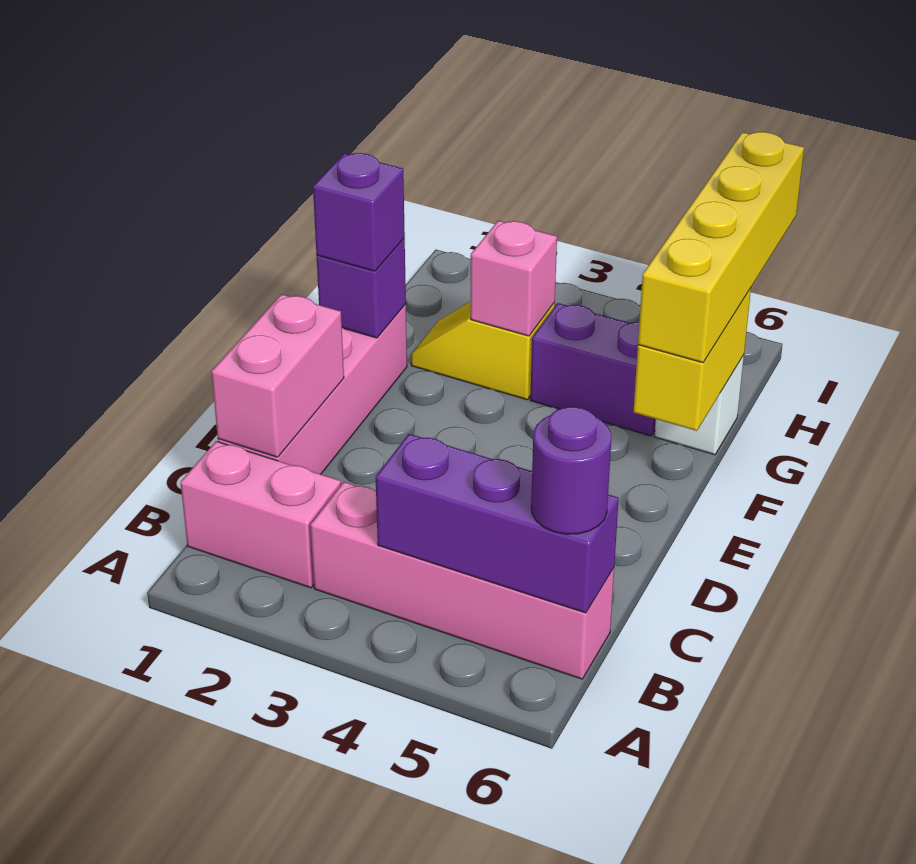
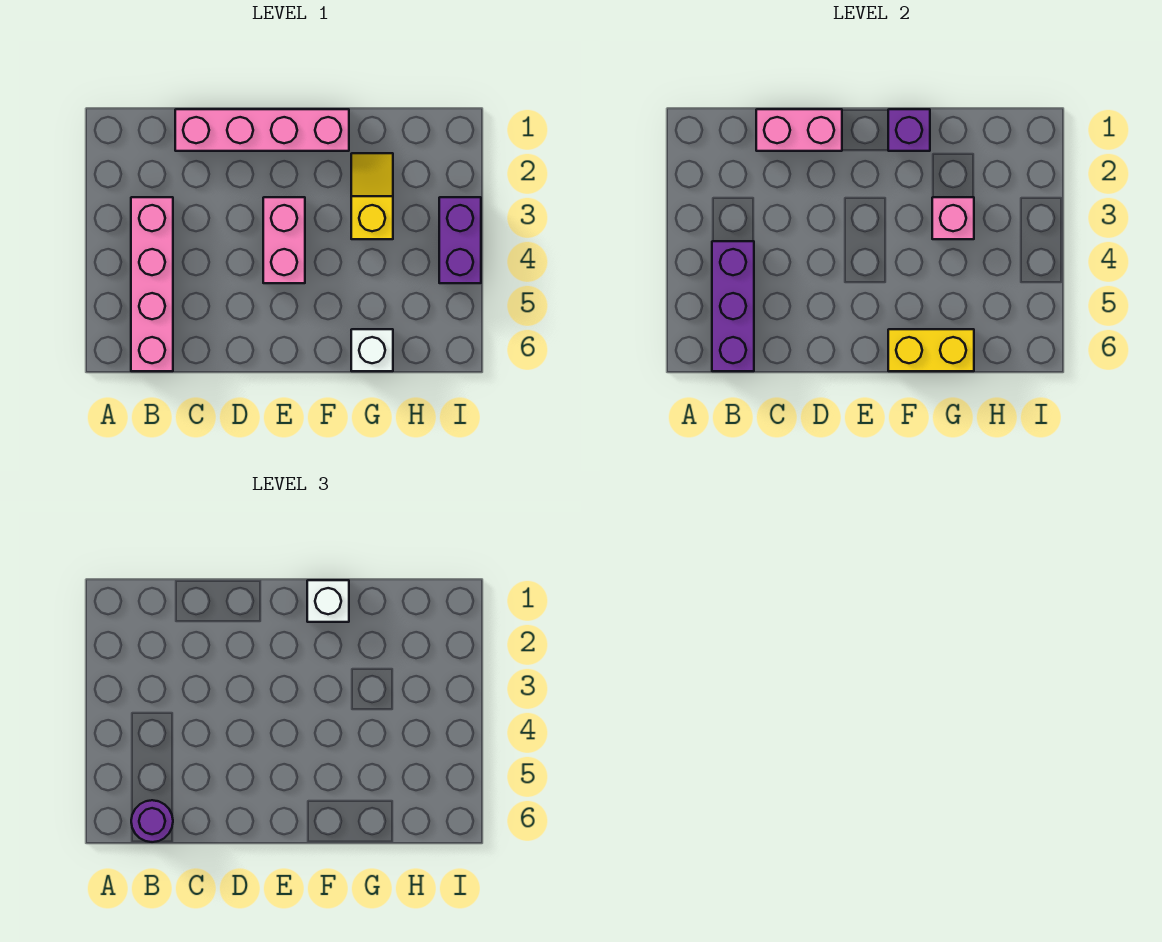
pink brick B1:B2 level 1 -> pink brick E3:E4 level 1
purple brick F1 level 3 -> white brick F1 level 3
yellow brick F6:I6 level 3 -> none
purple brick G4:G5 level 1 -> purple brick I3:I4 level 1

